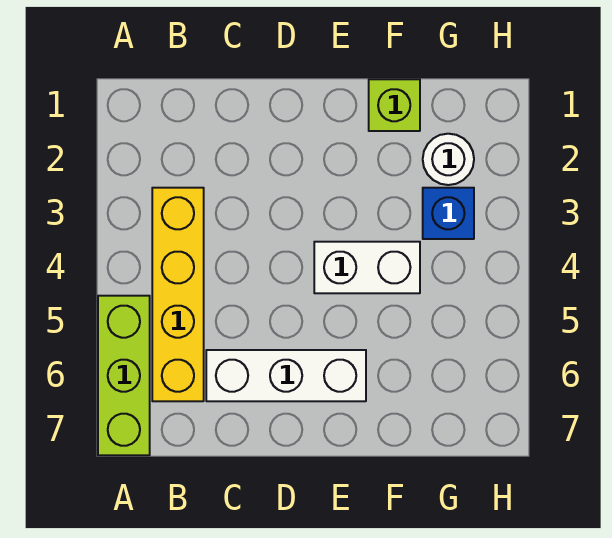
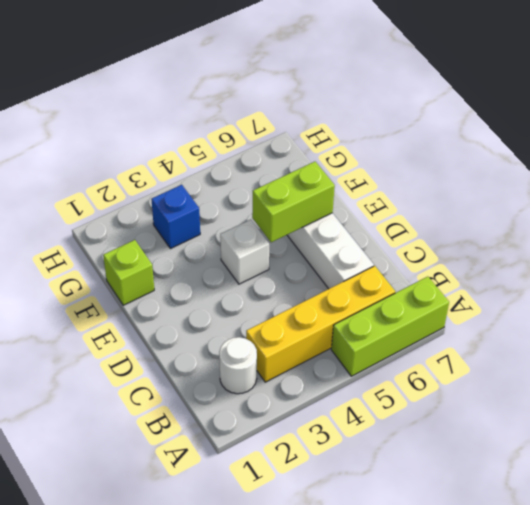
white brick E4:F4 level 1 -> white brick E4 level 1
none -> lime brick E5:E6 level 2
white round brick G2 level 1 -> white round brick B2 level 1

